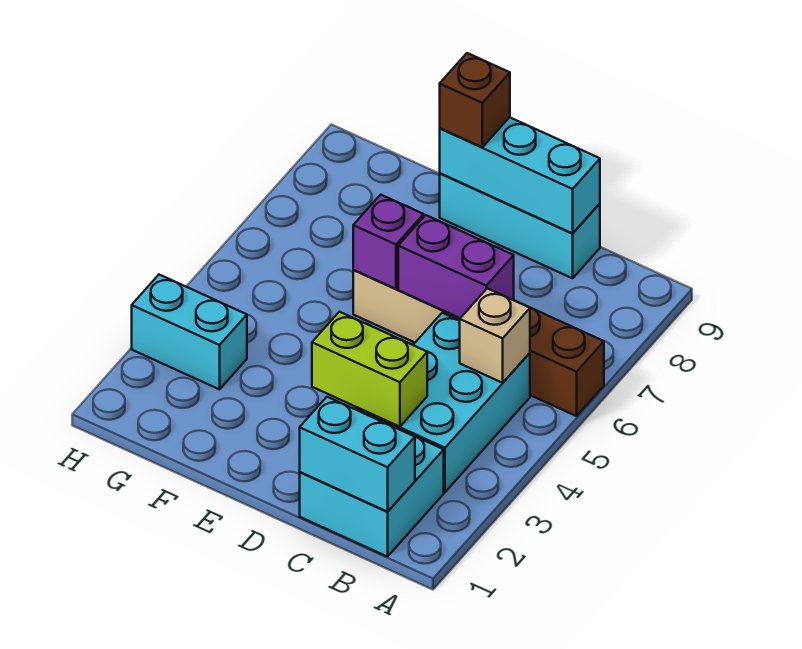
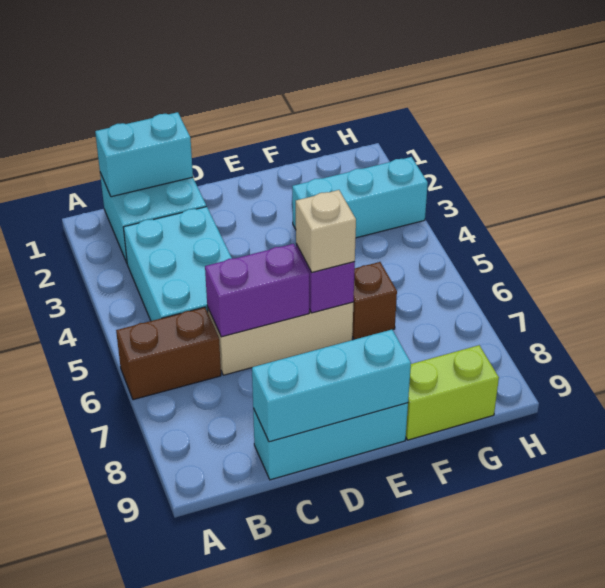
tan brick B5 level 2 -> tan brick E6 level 3
lime brick C3:D3 level 2 -> lime brick F9:G9 level 1
brown brick E9 level 3 -> brown brick F6 level 1
cyan brick G3:H3 level 1 -> cyan brick F3:H3 level 1

